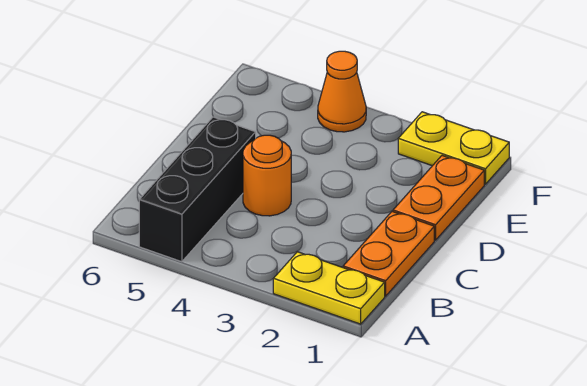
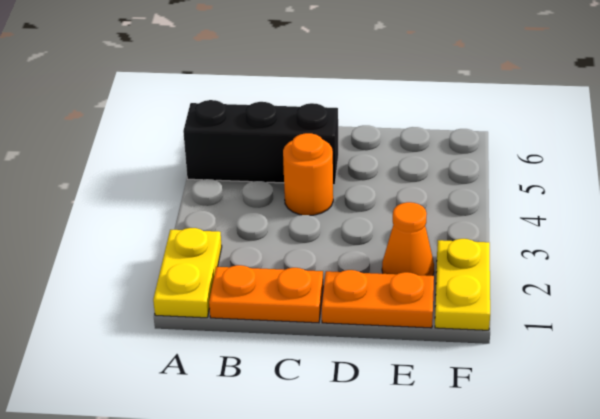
orange cone F4 level 1 -> orange cone E2 level 1

